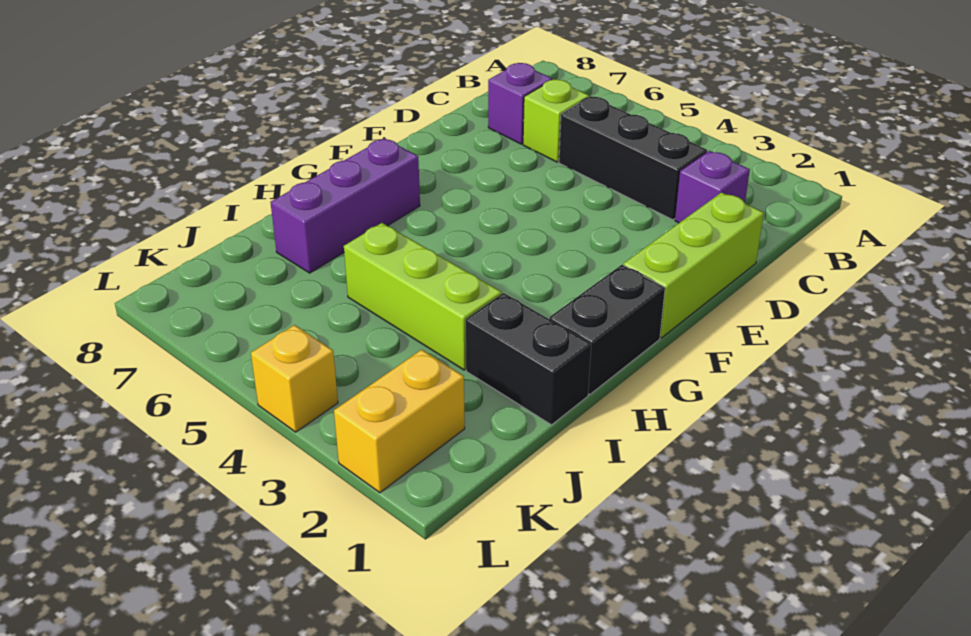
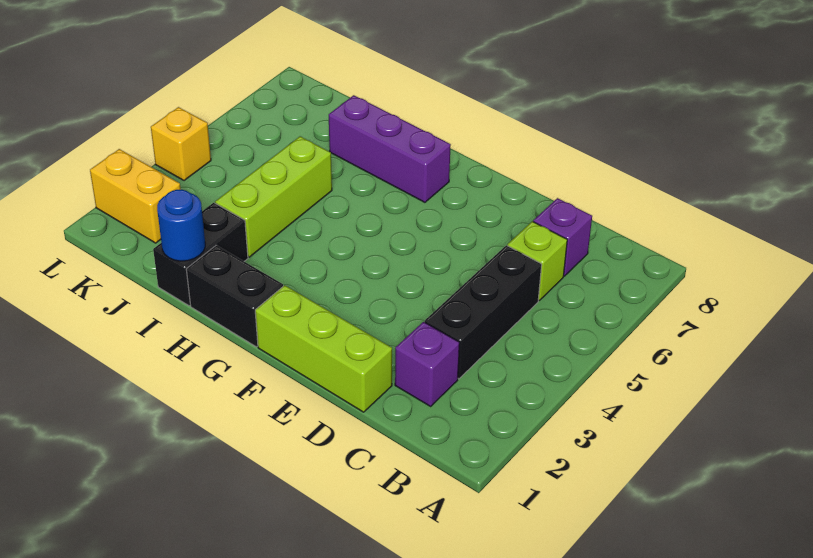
none -> blue round brick I1 level 2

